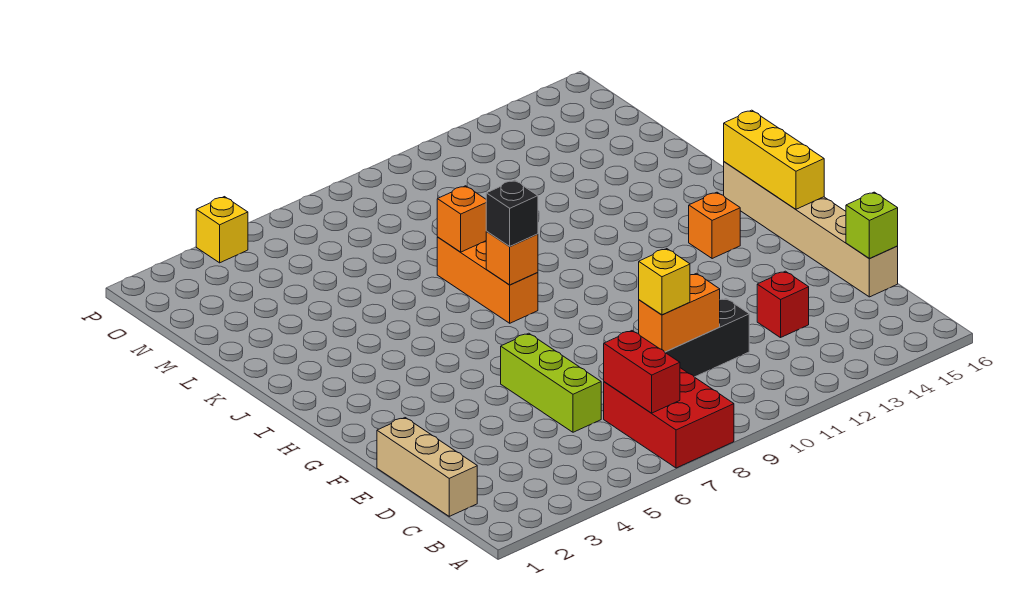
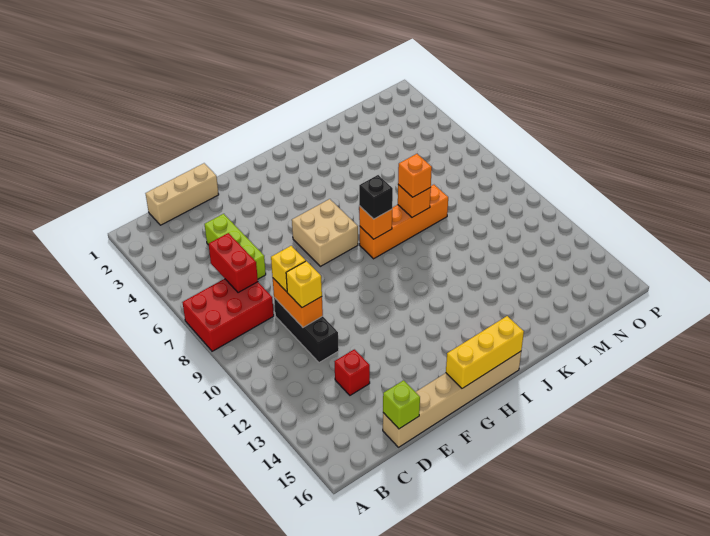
red brick B7:C7 level 2 -> red brick C6:C7 level 2
lime brick D6:F6 level 1 -> lime brick D4:D6 level 1
none -> tan brick G6:H7 level 1
orange brick H14 level 1 -> orange brick K8 level 3
orange brick I8:K8 level 1 -> orange brick I8:L8 level 1
yellow brick P4 level 1 -> yellow brick D10 level 3

